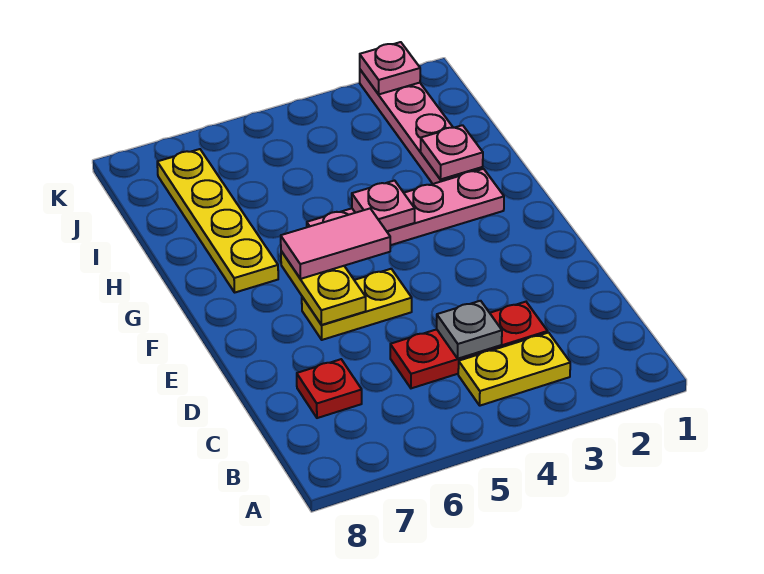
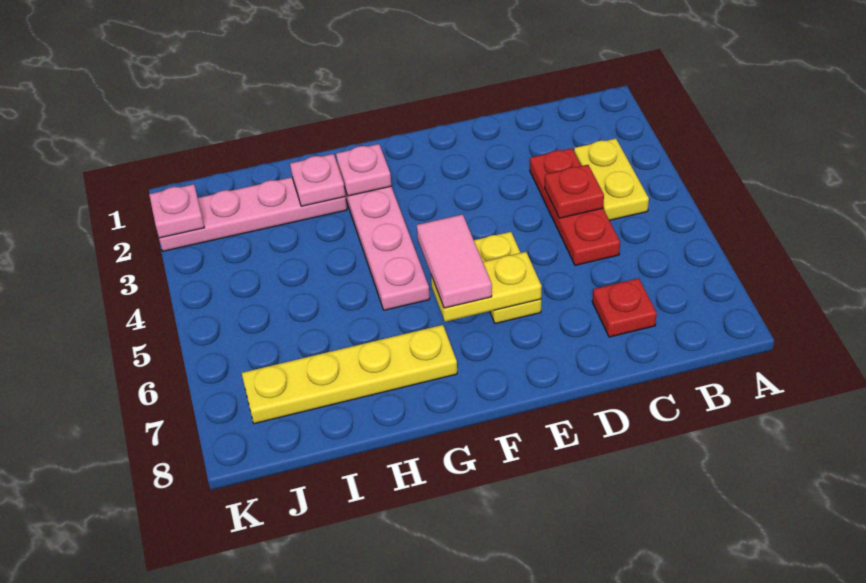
grey plate C4 level 2 -> red plate C4 level 2
pink plate G4 level 2 -> pink plate G2 level 2

